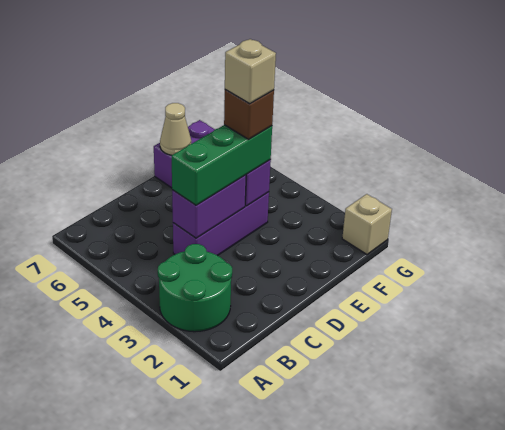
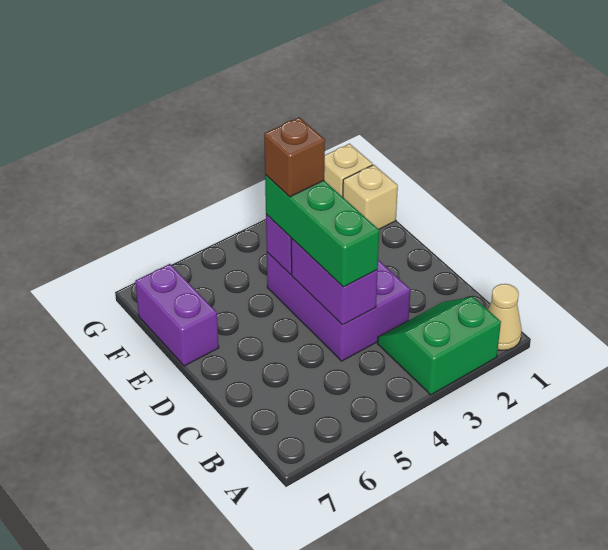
green round brick A2:B3 level 1 -> green slope A2:B3 level 1 top A
purple brick C4:E4 level 1 -> purple brick C3:E4 level 1
tan brick E4 level 5 -> tan brick F1 level 1
tan cone E7 level 2 -> tan cone A1 level 1

